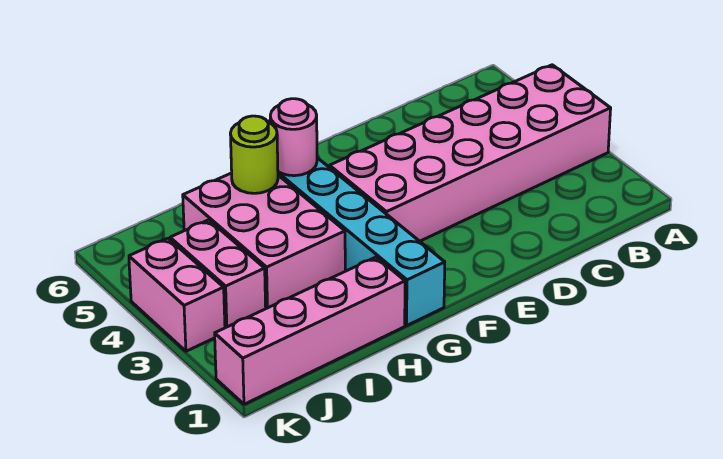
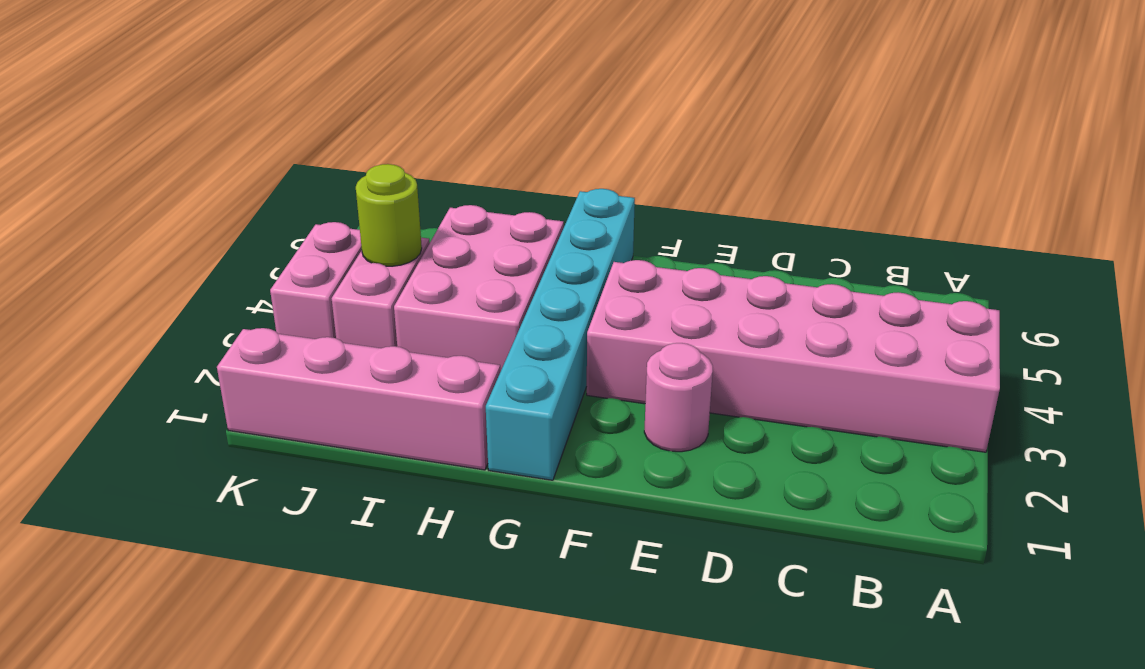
pink round brick G5 level 2 -> pink round brick E2 level 1
lime round brick H5 level 2 -> lime round brick J4 level 2

